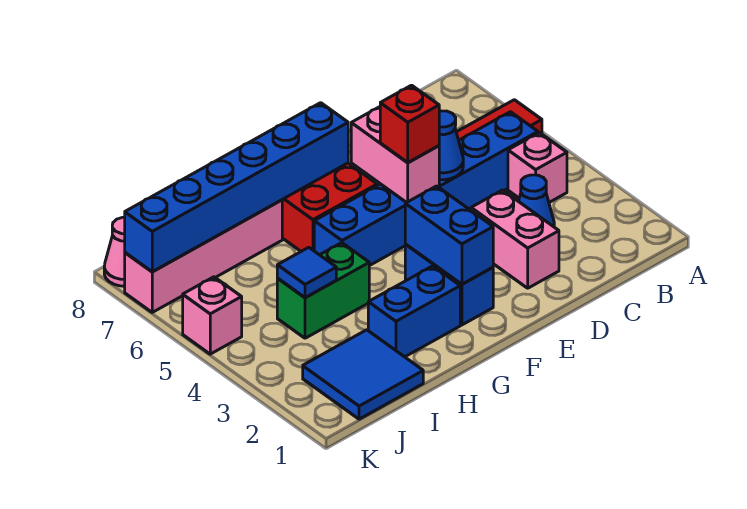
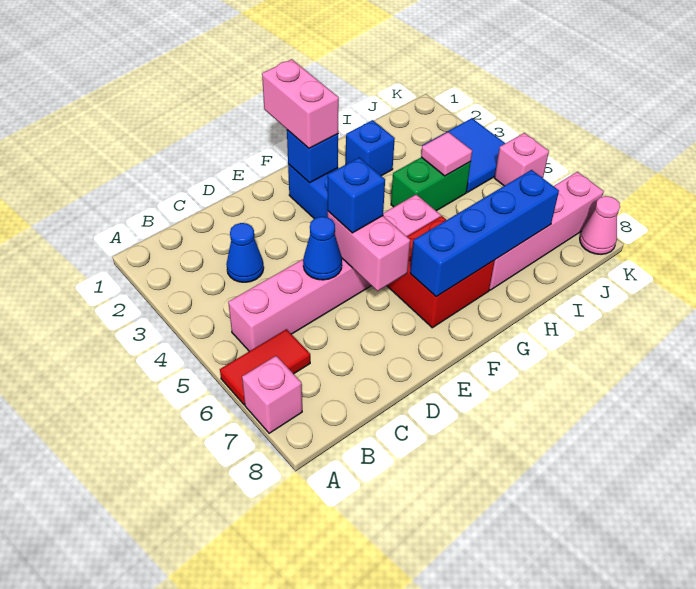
pink brick B4 level 1 -> pink brick A7 level 1
blue brick B5:G5 level 1 -> pink brick B5:G5 level 1
pink brick D2:D3 level 1 -> pink brick F1:F2 level 3
red brick E5 level 3 -> blue brick E5 level 3
blue brick F2:F3 level 2 -> blue brick F2 level 2
blue brick F7:K7 level 2 -> blue brick F7:I7 level 2
blue brick G2:H2 level 1 -> blue brick H2 level 1
blue tile I1:J2 level 1 -> blue tile J3:K4 level 1
blue tile I4 level 2 -> pink tile I4 level 2

